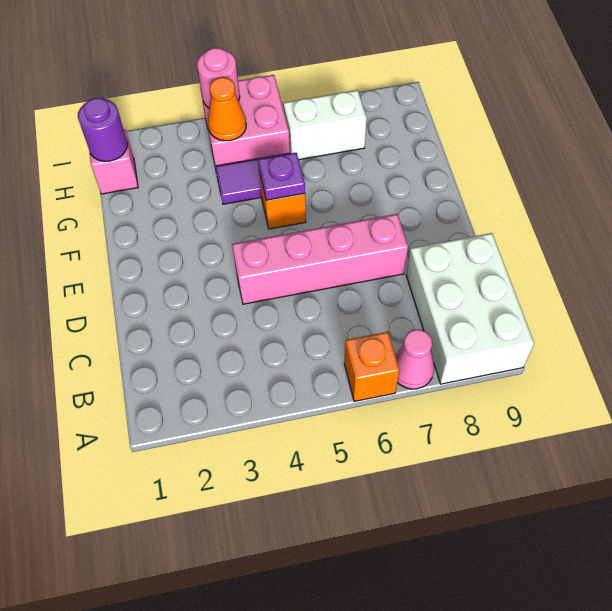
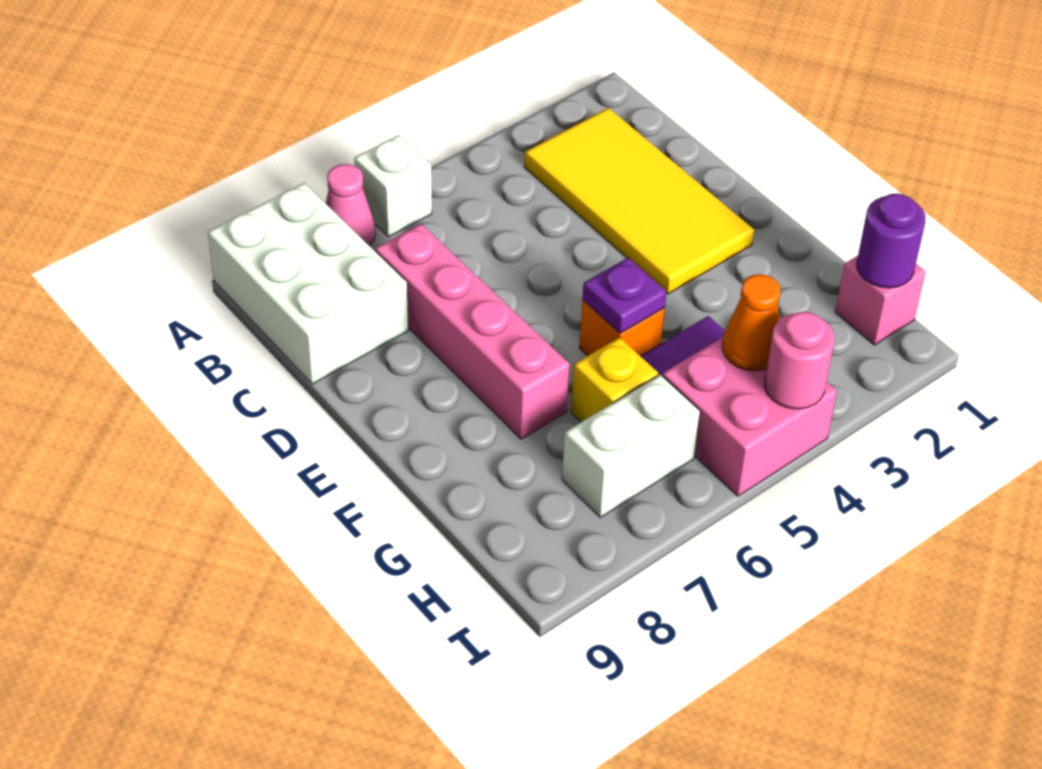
orange brick A6 level 1 -> white brick A6 level 1
none -> yellow tile B2:E3 level 1
pink brick D4:D7 level 1 -> pink brick C7:F7 level 1
none -> yellow brick G6 level 1

